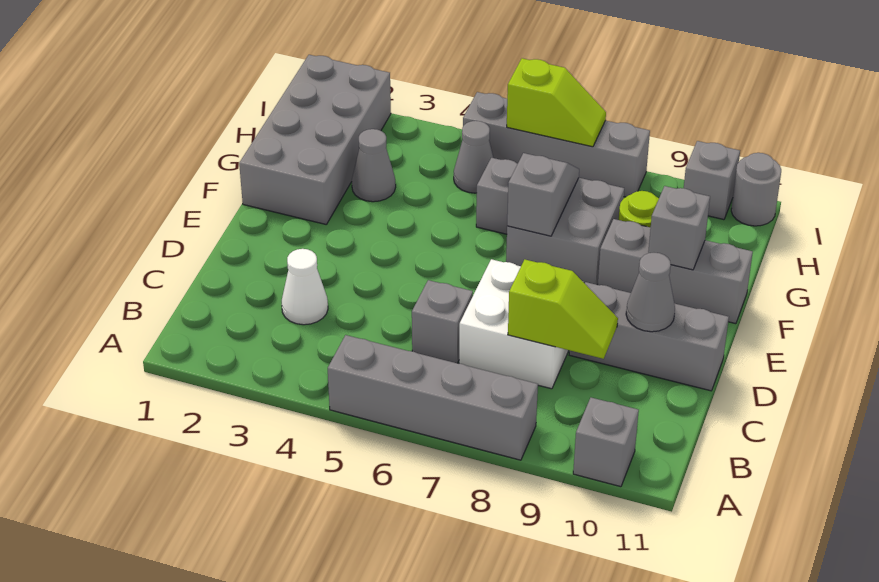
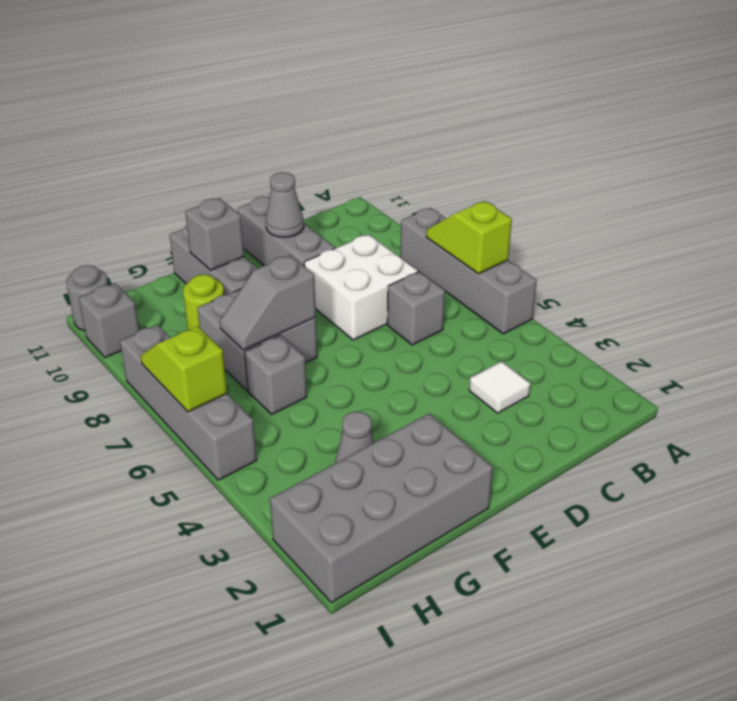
grey brick A10 level 1 -> none
white cone C3 level 1 -> white tile C3 level 1
lime slope C8:C9 level 2 top 8 -> lime slope A6:A7 level 2 top 6
grey cone H5 level 1 -> none

